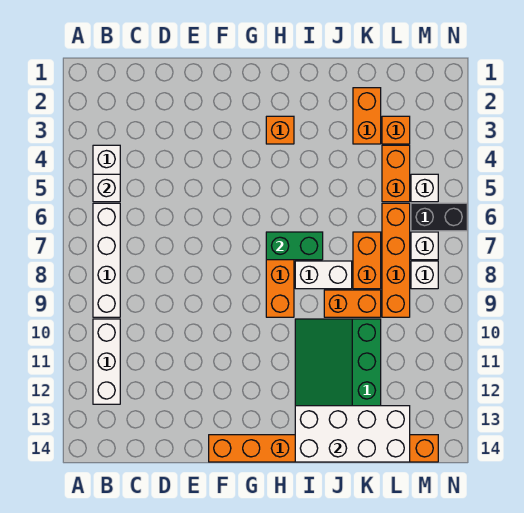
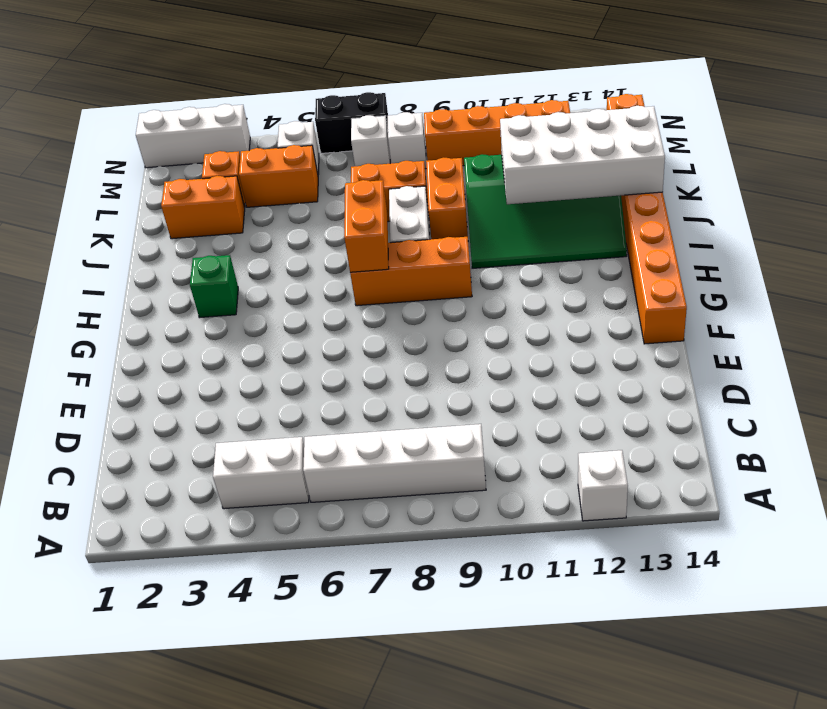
white brick B5 level 2 -> white brick A12 level 1
white brick B10:B12 level 1 -> white brick N1:N3 level 1
orange brick H3 level 1 -> green brick H3 level 1
green brick H7:I7 level 2 -> orange brick H7:I7 level 2
white brick I13:L14 level 2 -> white brick J11:K14 level 2
orange brick L6:L9 level 1 -> orange brick M9:M12 level 1
black brick M6:N6 level 1 -> black brick N6:N7 level 1

